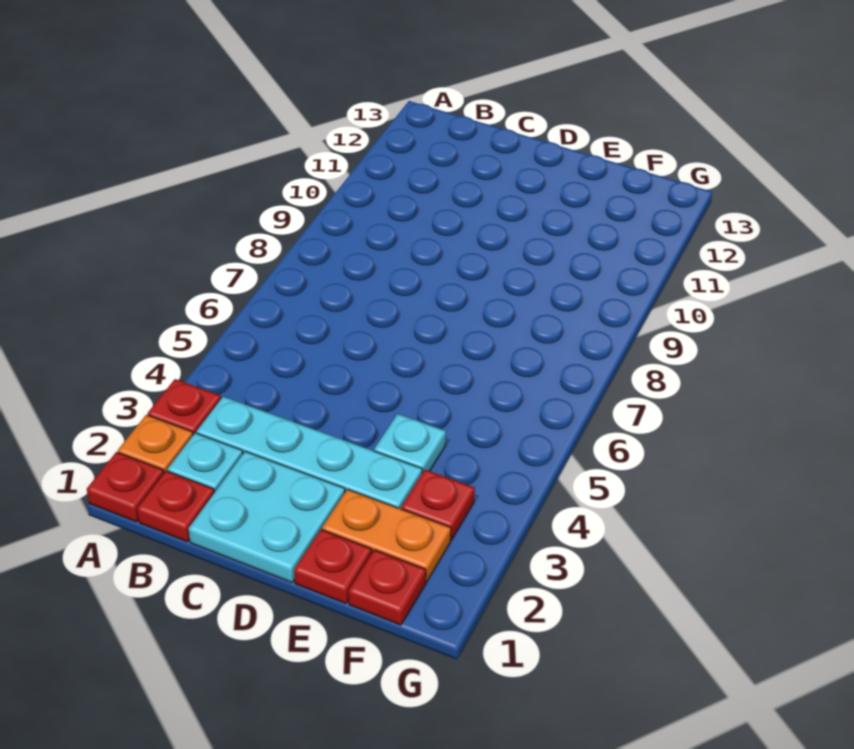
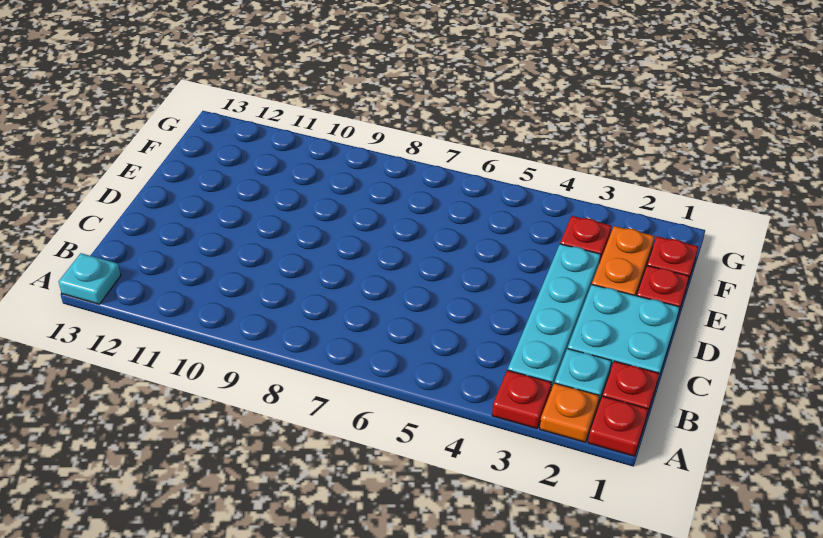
cyan plate E4 level 1 -> cyan plate A13 level 1

